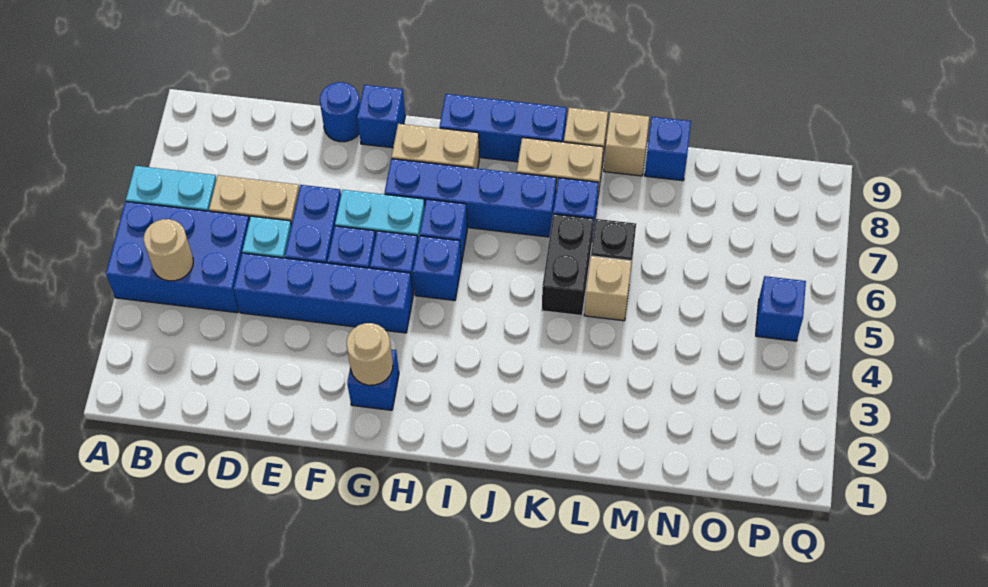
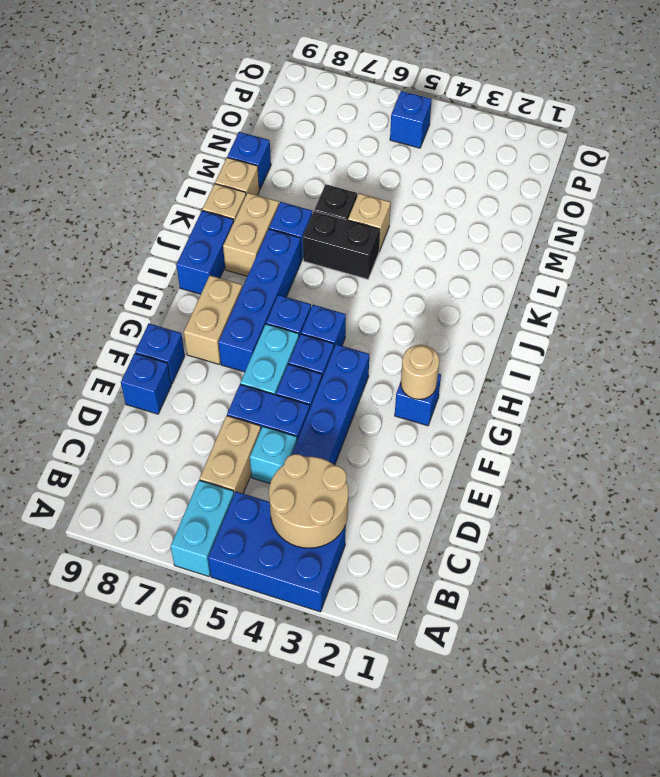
blue brick A4:C5 level 1 -> blue brick A3:B5 level 1
tan round brick B4 level 2 -> tan round brick B3:C4 level 2
blue round brick E9 level 1 -> blue brick E9 level 1
blue brick H9:J9 level 1 -> blue brick I9:J9 level 1

